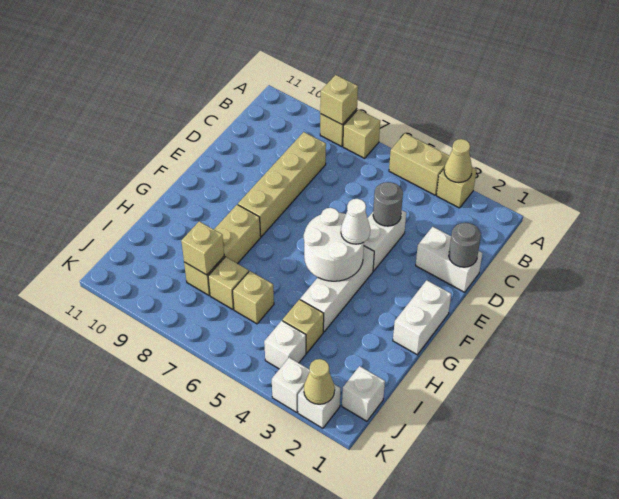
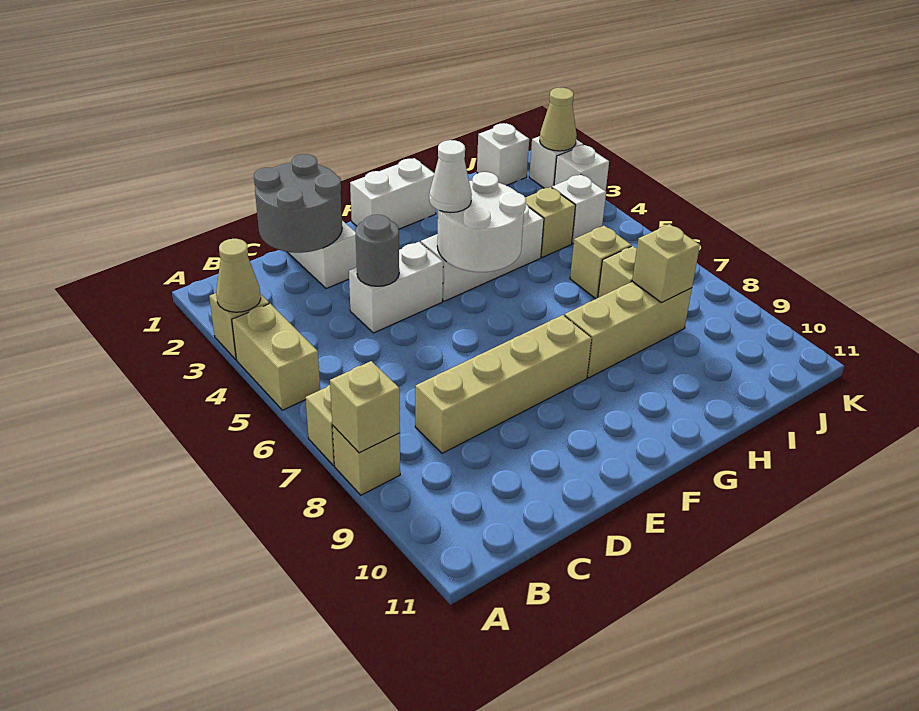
grey round brick D1 level 2 -> grey round brick C1:D2 level 2

